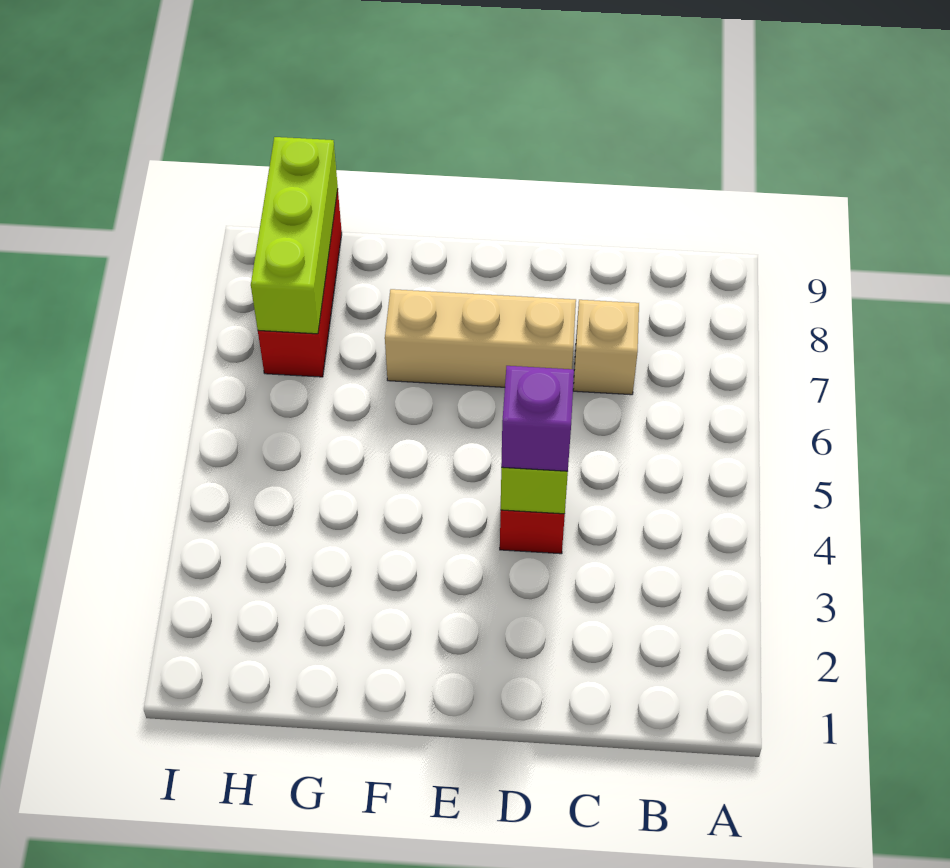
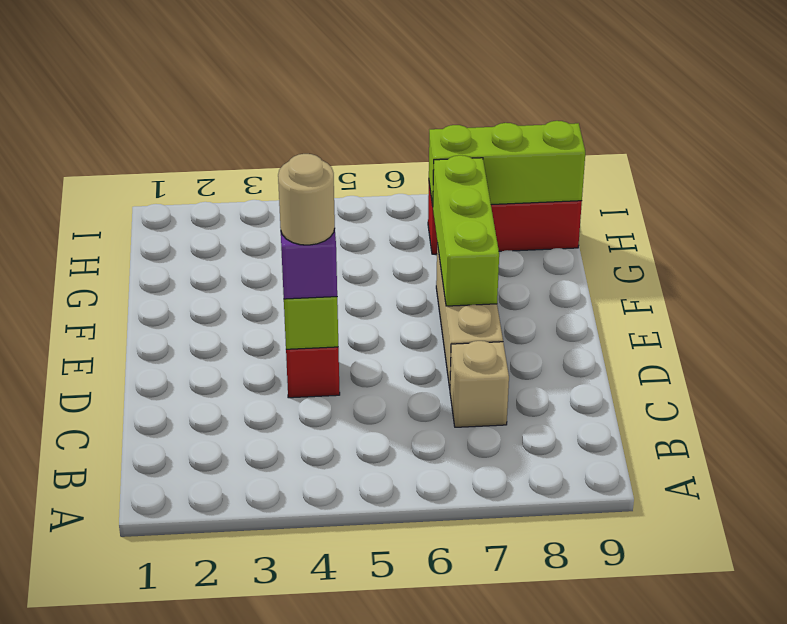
none -> tan round brick D4 level 4
none -> lime brick E7:G7 level 2

